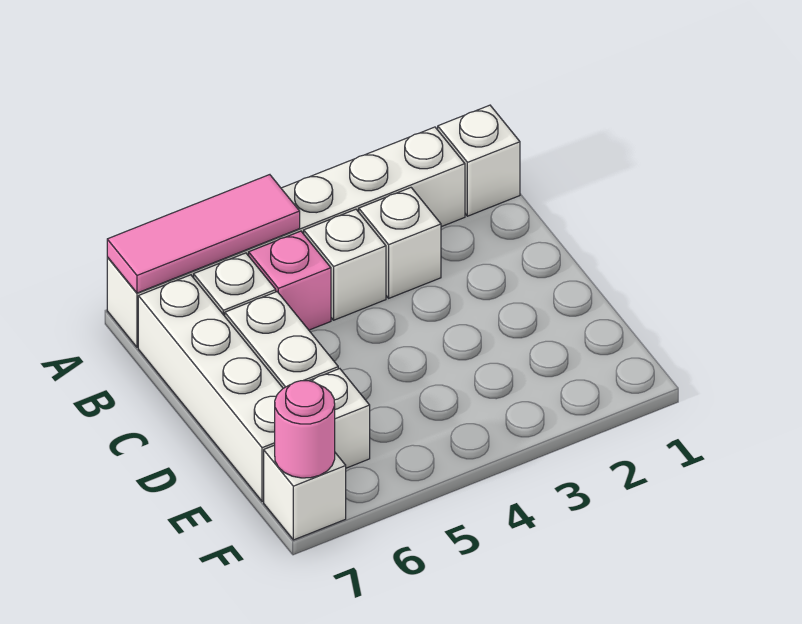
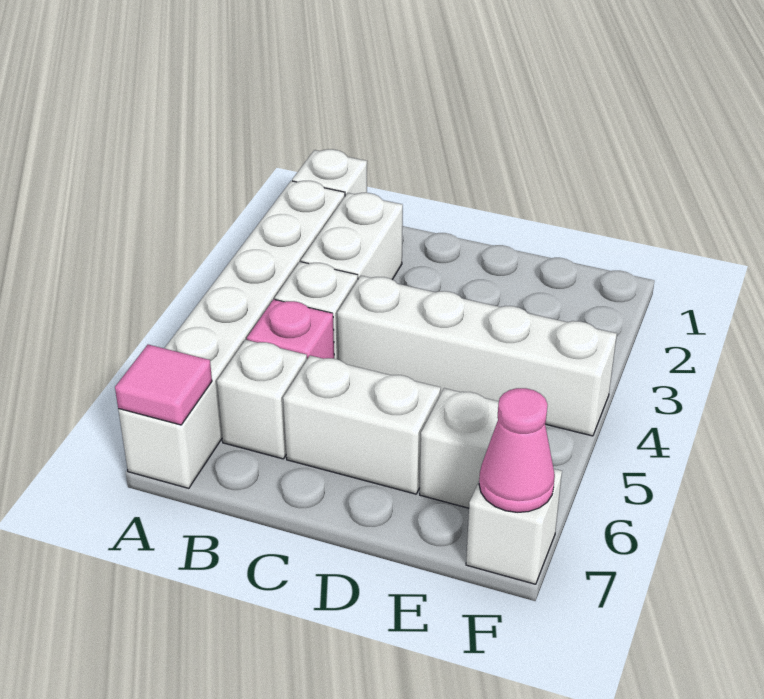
pink tile A5:A7 level 2 -> pink tile A7 level 2
white brick B3 level 1 -> white brick B2:B3 level 1
white brick B7:E7 level 1 -> white brick C4:F4 level 1
pink round brick F7 level 2 -> pink cone F7 level 2

